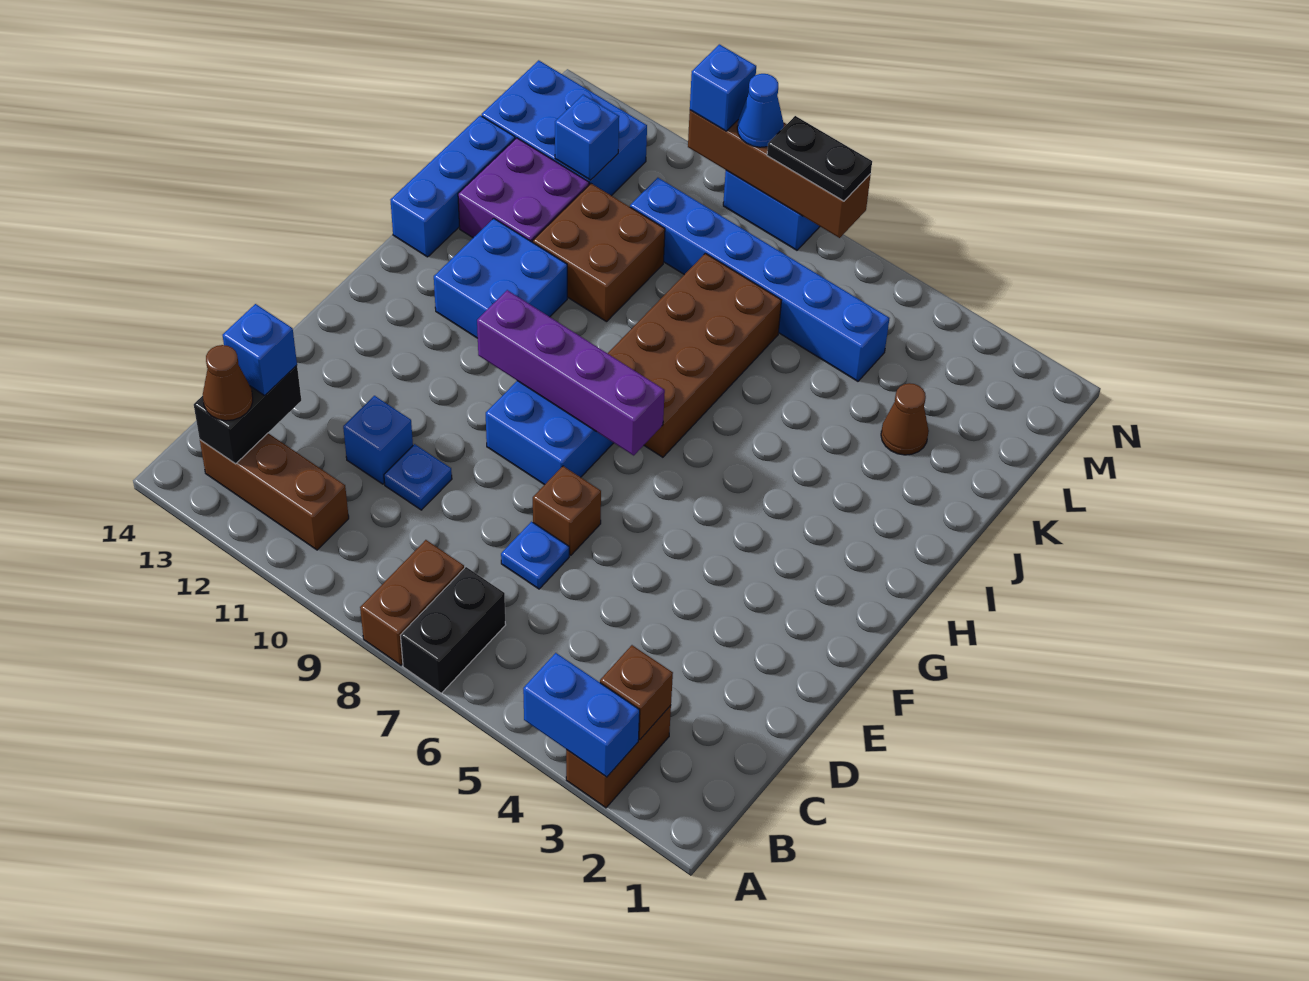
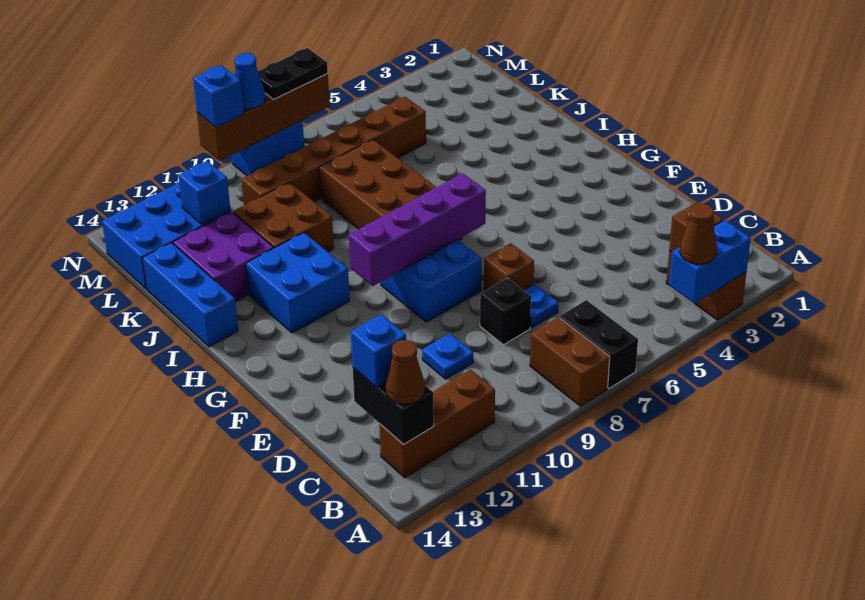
none -> black brick D8 level 1
blue brick D11 level 1 -> none
brown cone K3 level 1 -> brown cone A4 level 3
blue brick L5:L10 level 1 -> brown brick L5:L10 level 1

